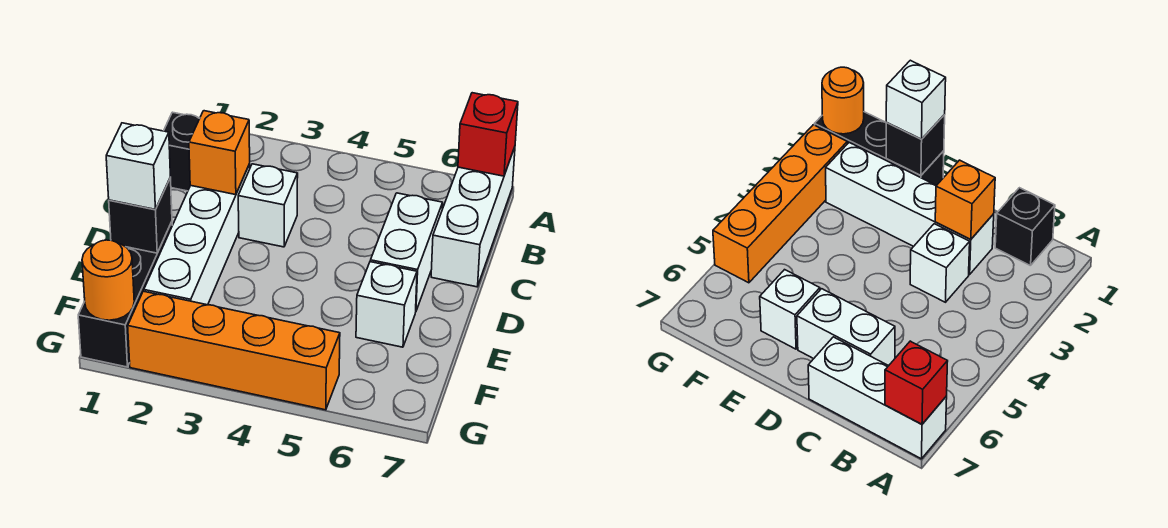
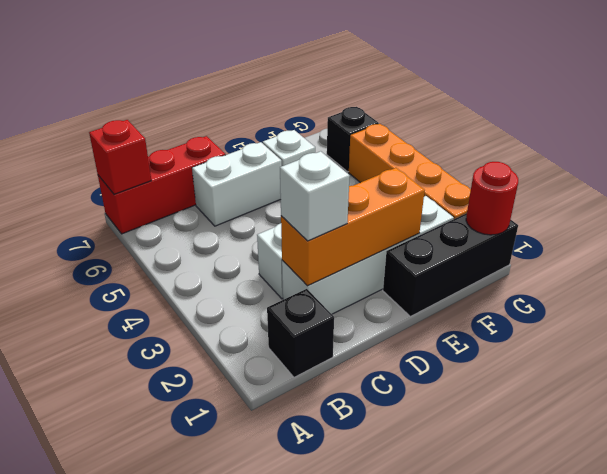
white brick A7:C7 level 1 -> red brick A7:C7 level 1
orange brick C2 level 2 -> orange brick C2:E2 level 2
black brick E1 level 2 -> black brick G6 level 1
white brick E1 level 3 -> white brick C2 level 3
orange round brick G1 level 2 -> red round brick G1 level 2

